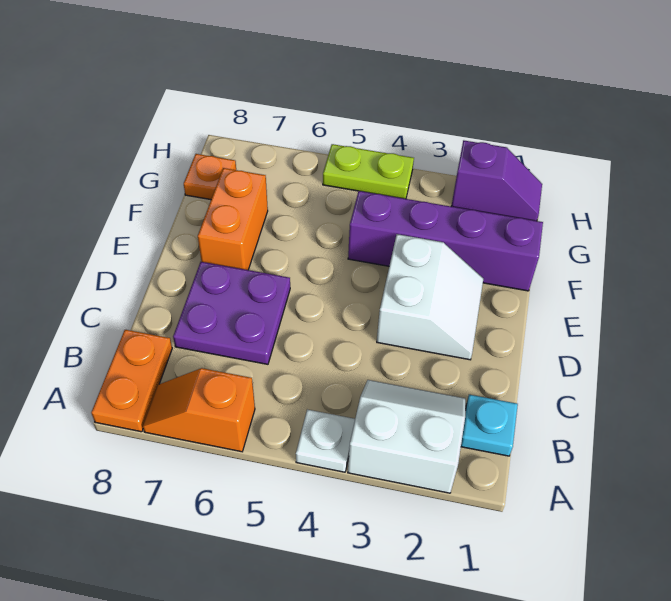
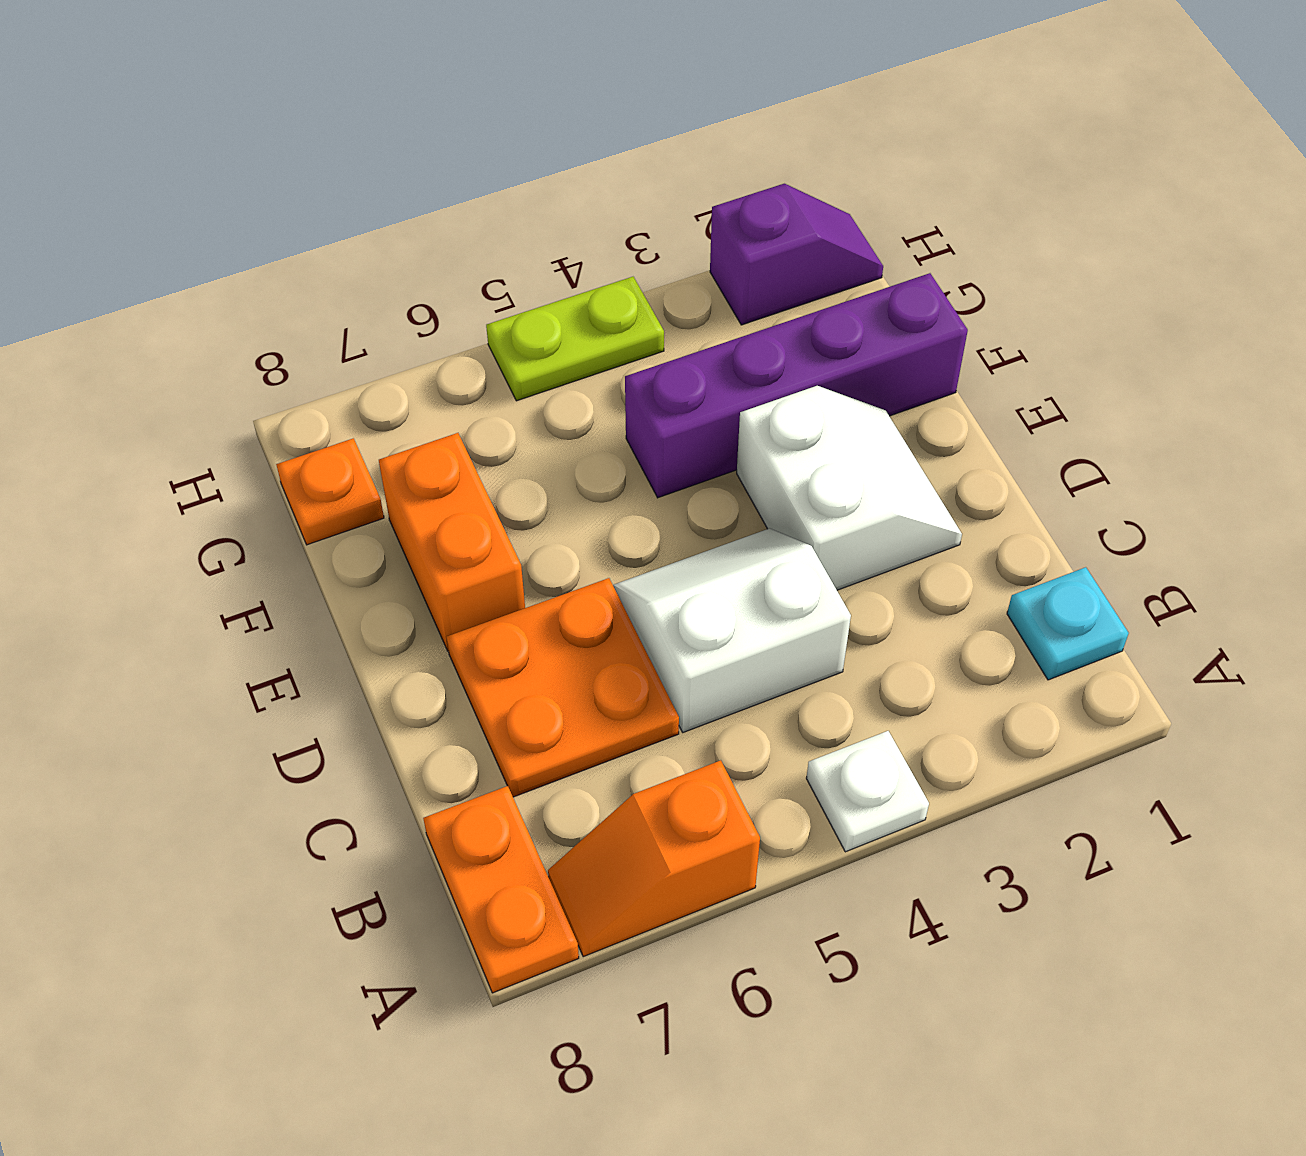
white slope A2:B3 level 1 top A -> white slope C4:D5 level 1 top C
purple plate C6:D7 level 1 -> orange plate C6:D7 level 1

